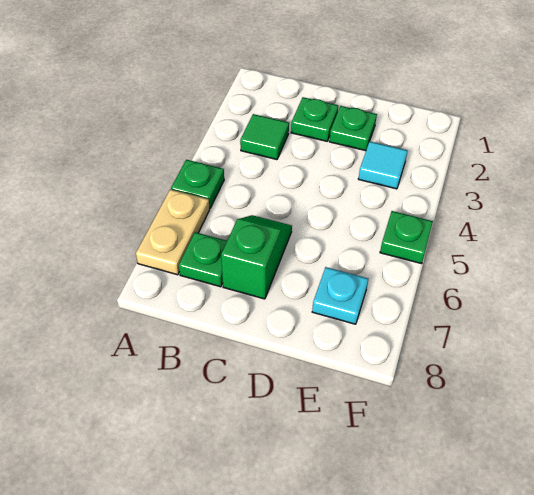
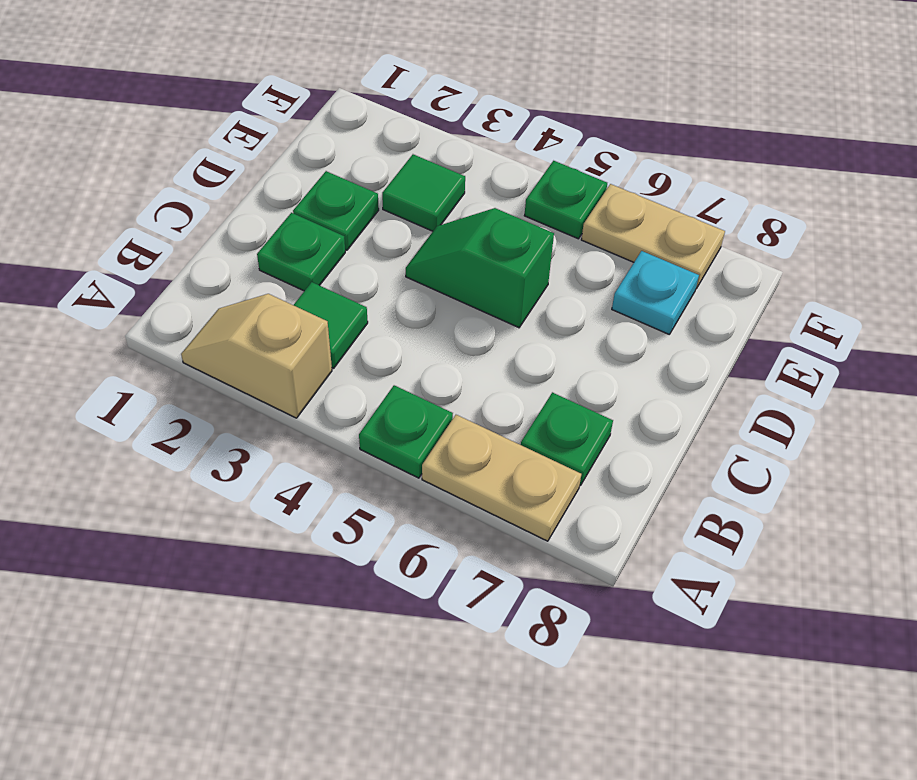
none -> tan slope A2:A3 level 1 top 3
green slope C6:C7 level 1 top 7 -> green slope D4:D5 level 1 top 5
cyan tile E3 level 1 -> green tile E3 level 1
none -> tan plate F6:F7 level 1

